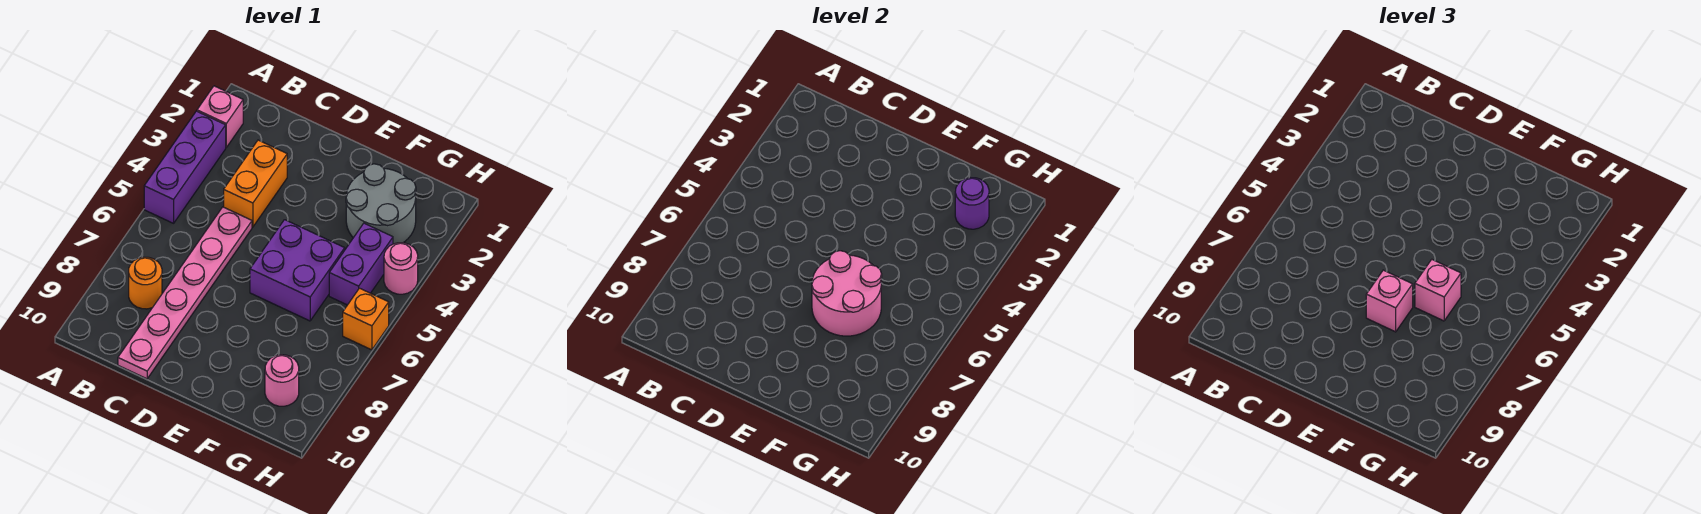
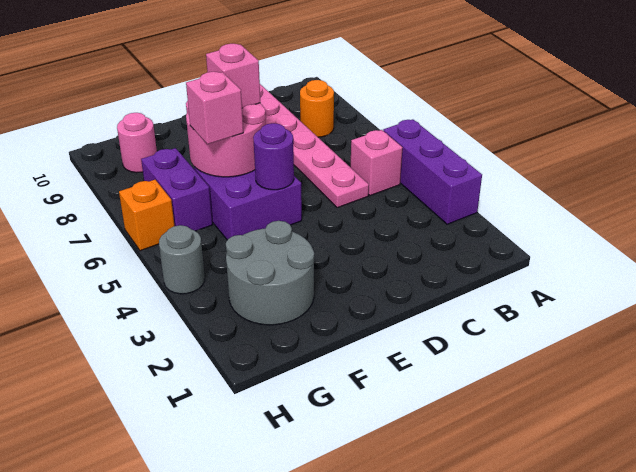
pink brick A2 level 1 -> pink brick B5 level 1
orange brick C3:C4 level 1 -> none
purple round brick G2 level 2 -> purple round brick E5 level 2
purple brick G4:G5 level 1 -> purple brick G6:G7 level 1
pink round brick H4 level 1 -> grey round brick H4 level 1

